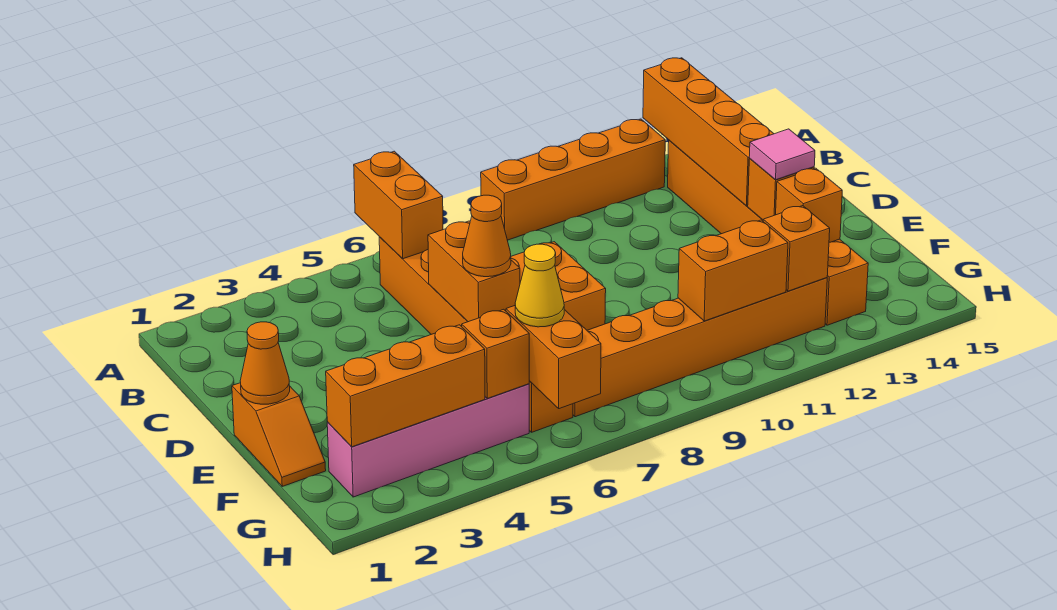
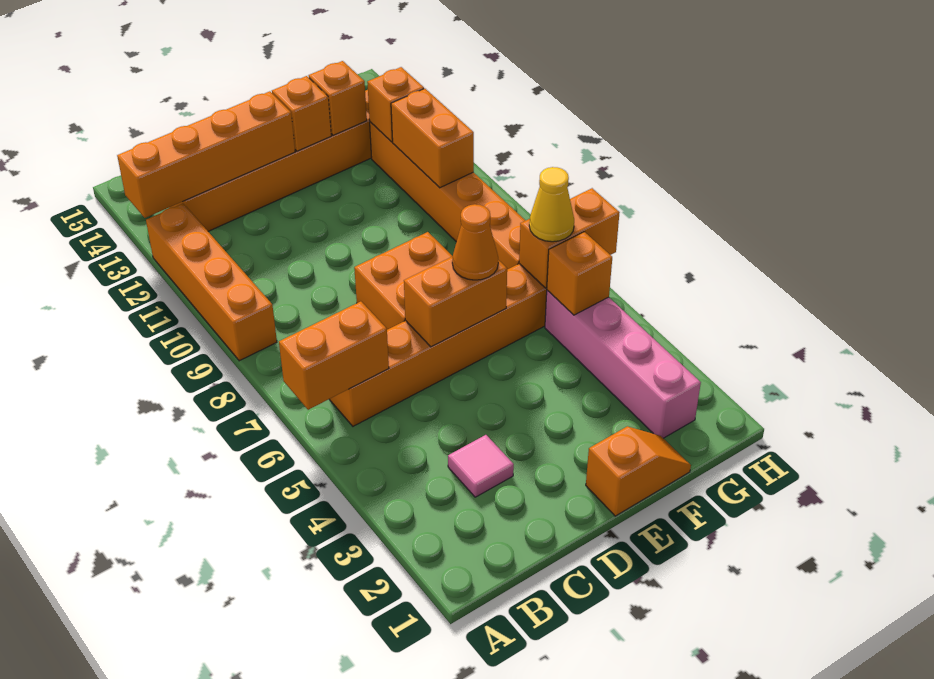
orange cone E1 level 2 -> none
pink tile E13 level 3 -> pink tile C3 level 1
orange brick G2:G4 level 2 -> none

